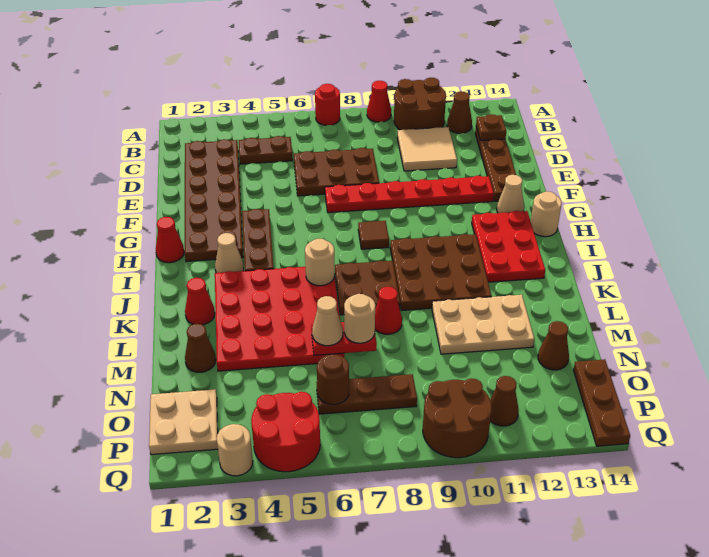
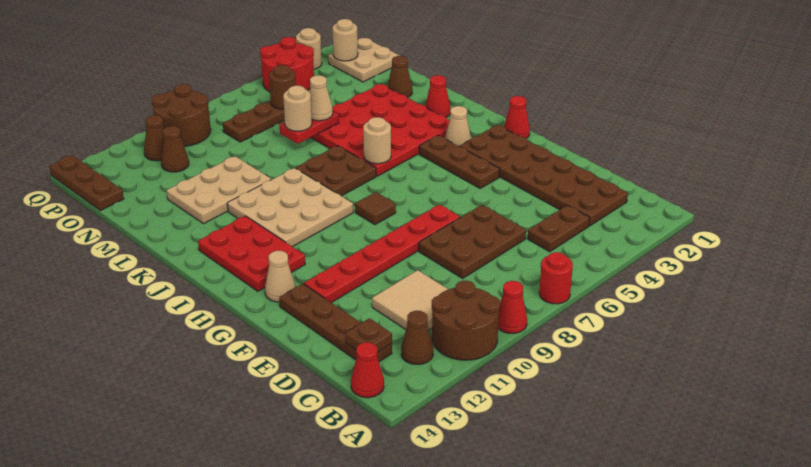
tan round brick H14 level 1 -> tan round brick P2 level 2
brown plate I9:K11 level 1 -> tan plate I9:K11 level 1
red cone L8 level 1 -> red cone B14 level 1
brown cone N13 level 1 -> brown cone O11 level 1

